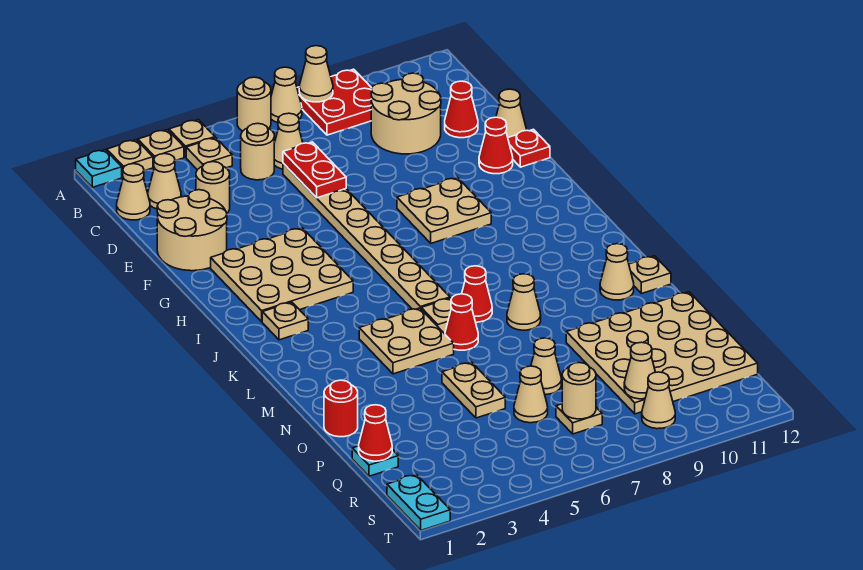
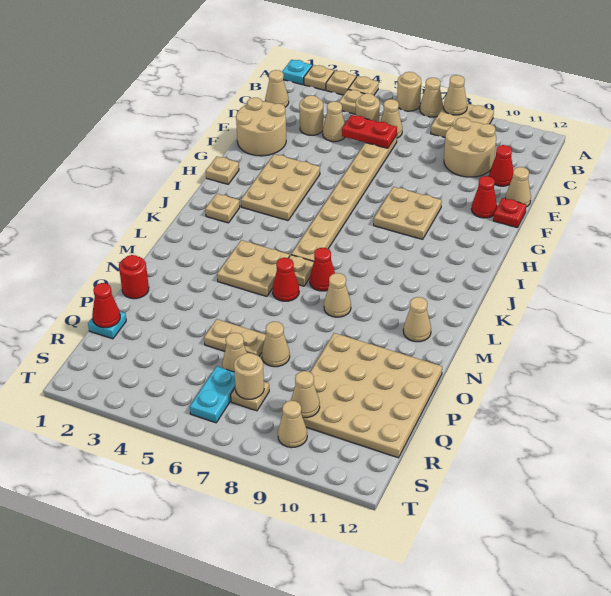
red plate A8:B9 level 1 -> tan plate A8:B9 level 1
tan cone C2 level 1 -> tan cone D4 level 1
red plate D6:E6 level 2 -> red plate D5:D6 level 2
tan plate G2:I4 level 1 -> tan plate G3:I4 level 1
tan plate M12 level 1 -> tan plate H1 level 1
tan plate O5:P5 level 1 -> tan plate P5:P6 level 1
cyan plate S1:T1 level 1 -> cyan plate R6:S6 level 1

